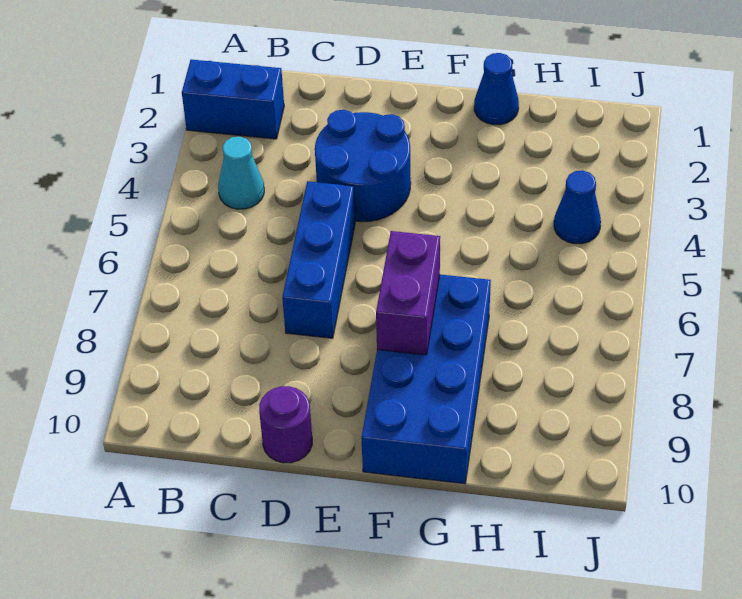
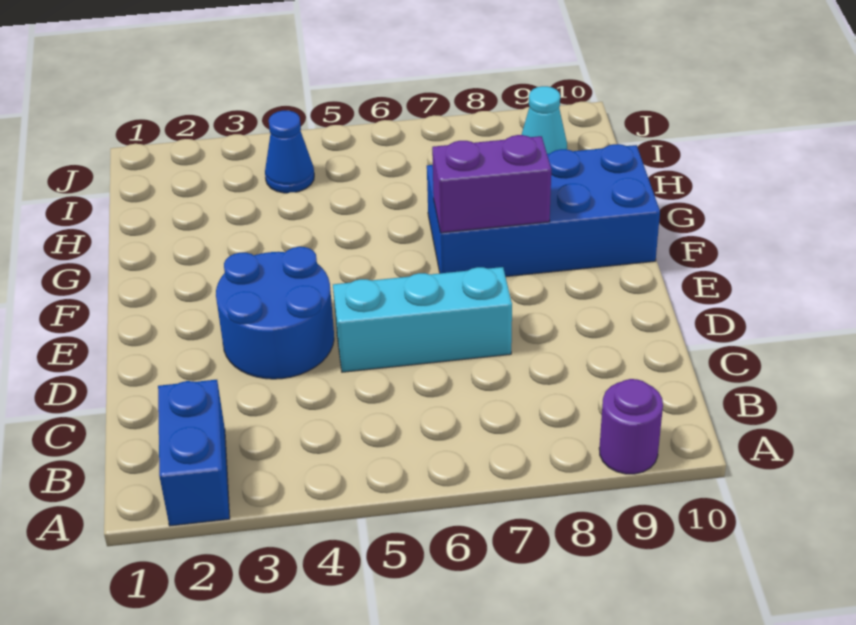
cyan cone B4 level 1 -> cyan cone I9 level 1
blue brick D5:D7 level 1 -> cyan brick D5:D7 level 1
purple round brick D10 level 1 -> purple round brick A9 level 1
blue cone G1 level 1 -> none

